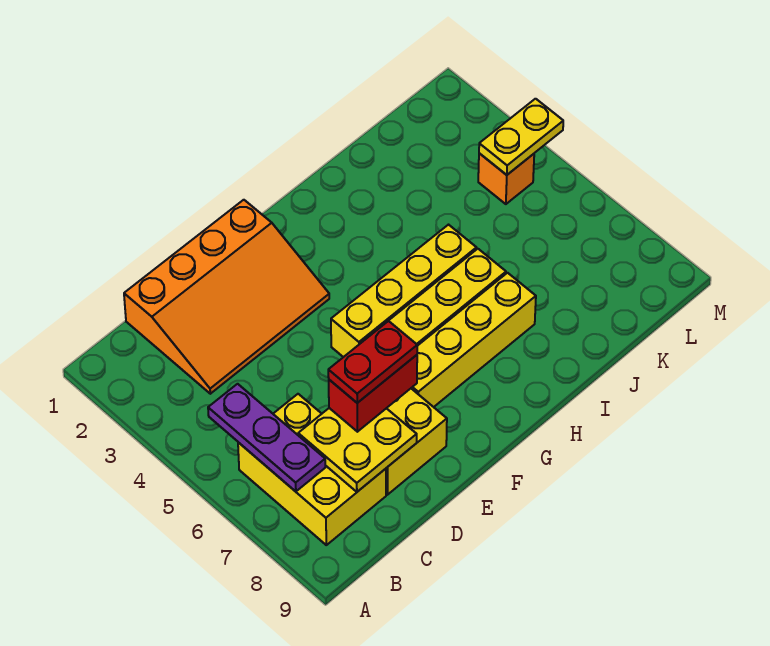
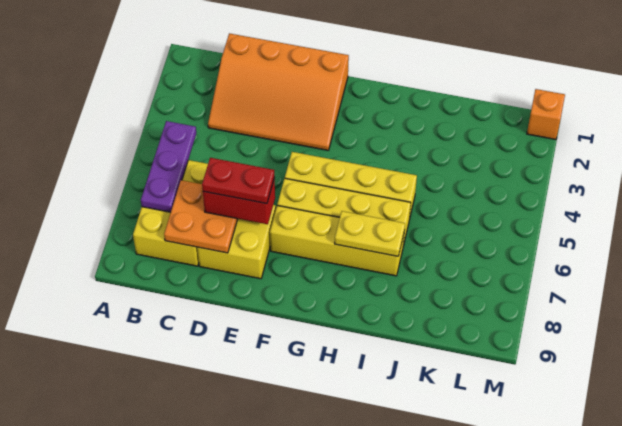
yellow plate C7:D8 level 2 -> orange plate C7:D8 level 2
orange brick L4 level 1 -> orange brick M1 level 1
yellow plate L4:M4 level 2 -> yellow plate H7:I7 level 2

